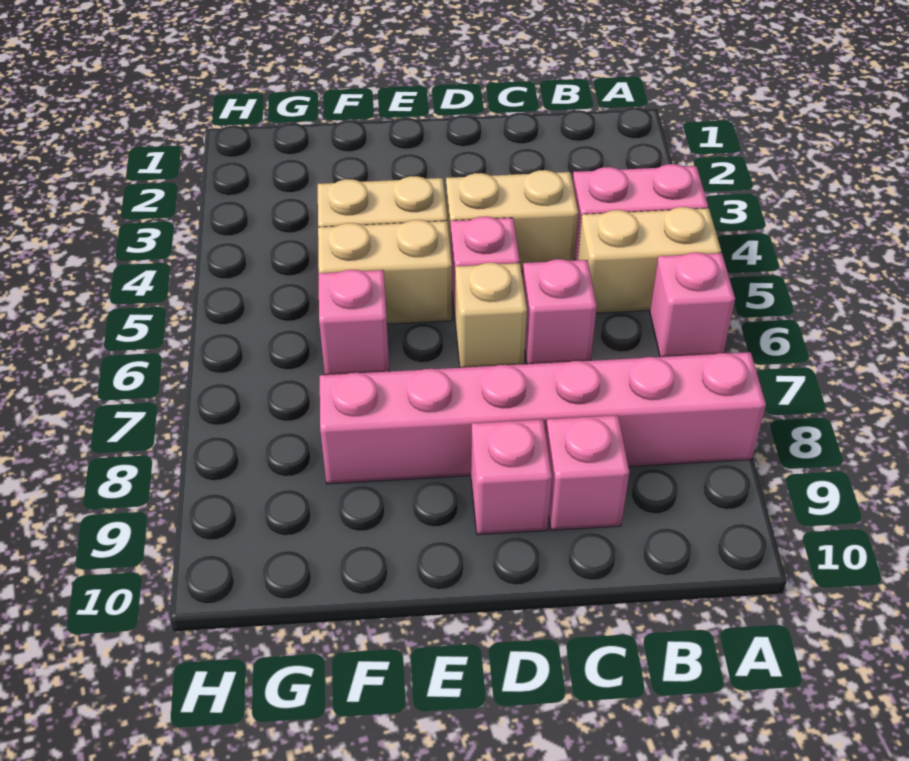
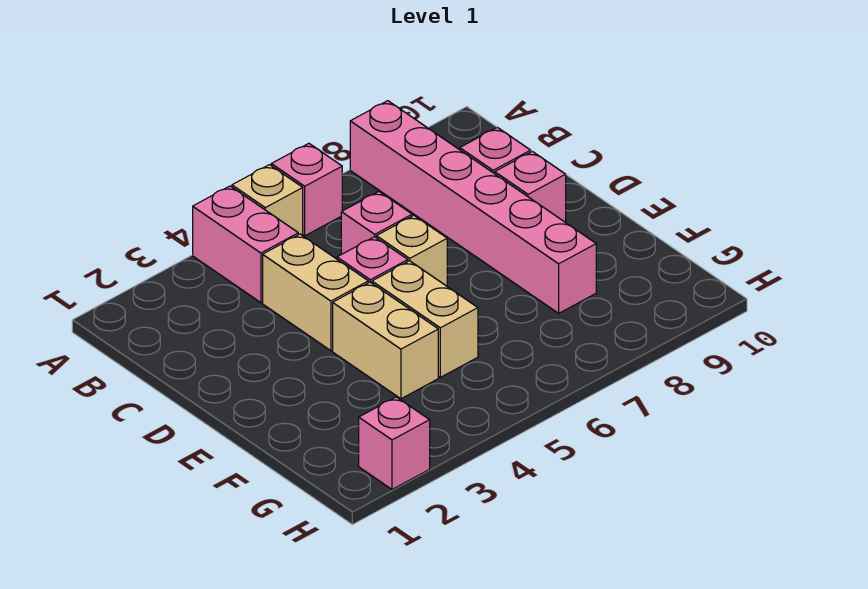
tan brick A5:B5 level 1 -> tan brick A5 level 1
pink brick F6 level 1 -> pink brick H2 level 1

